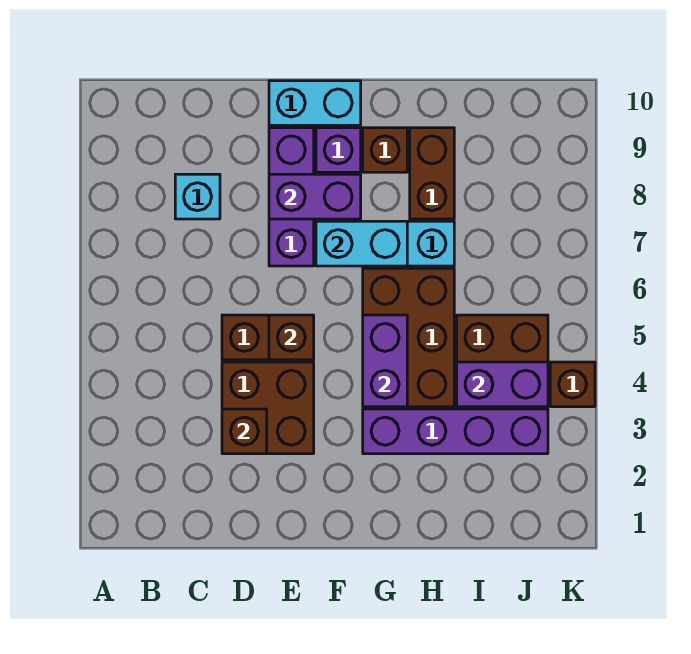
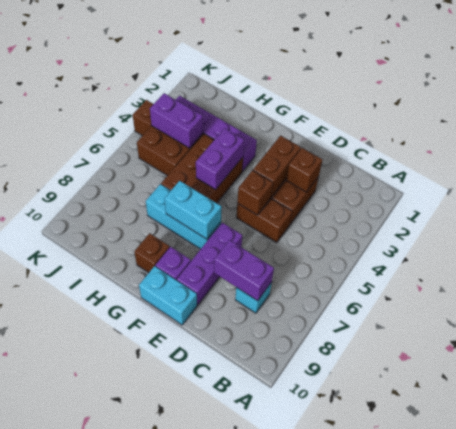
purple brick E8:F8 level 2 -> purple brick C8:D8 level 2
brown brick H8:H9 level 1 -> brown brick E3:E4 level 2

